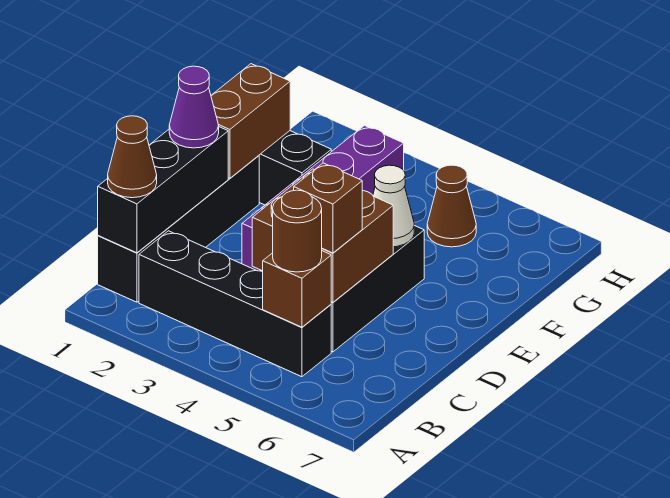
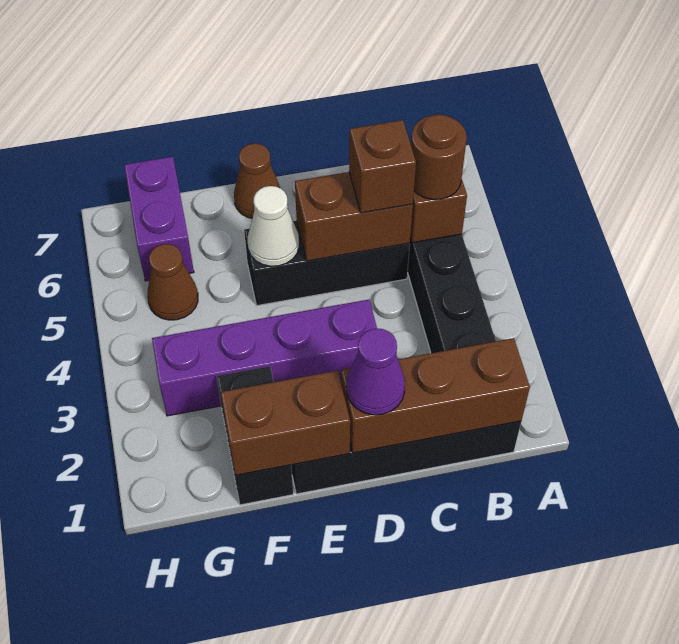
black brick B1:D1 level 2 -> brown brick B1:D1 level 2
brown cone B1 level 3 -> brown cone E7 level 1
brown brick C4:D5 level 2 -> brown brick C5:D5 level 2
none -> purple brick G6:G7 level 1

